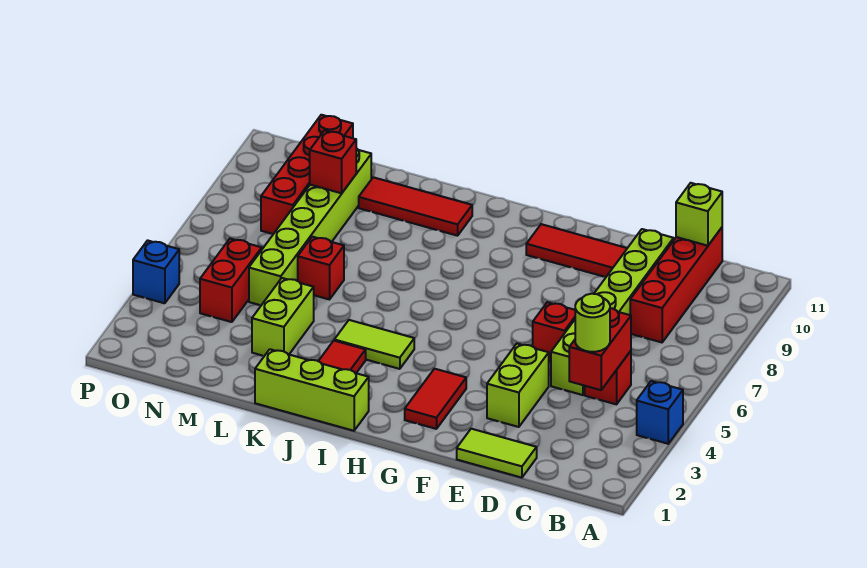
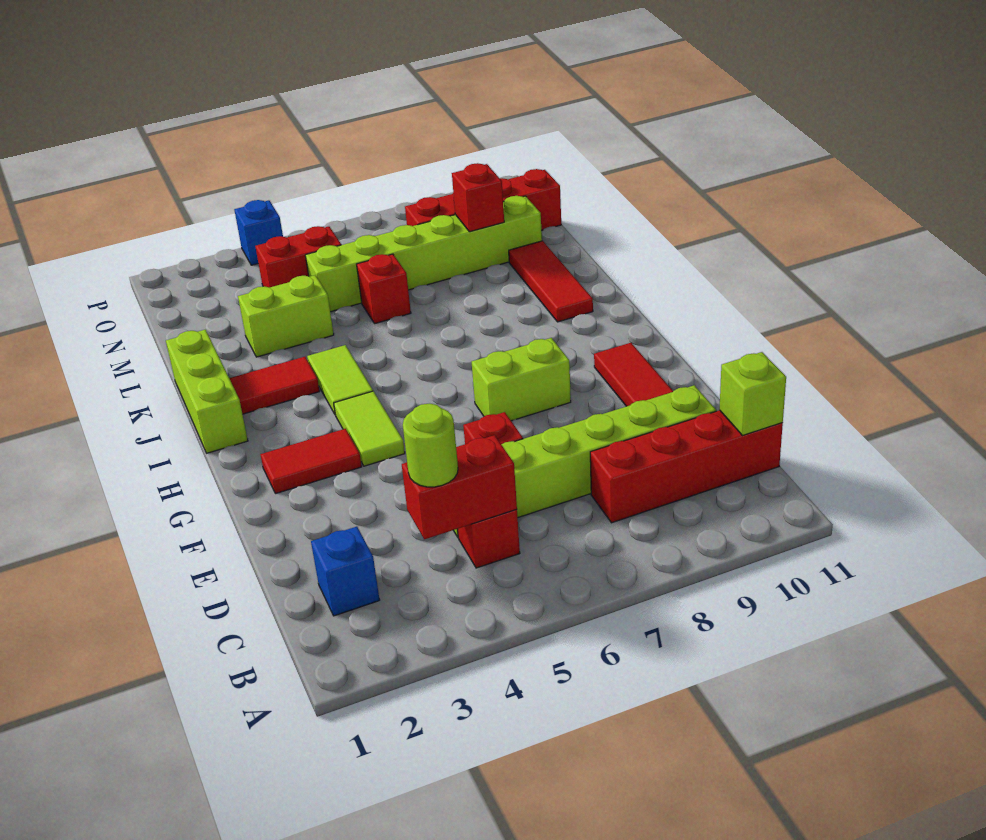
blue brick A4 level 1 -> blue brick C2 level 1
lime tile D1:E1 level 1 -> lime tile G4:H4 level 1
lime brick E3:E4 level 1 -> lime brick G7:G8 level 1

